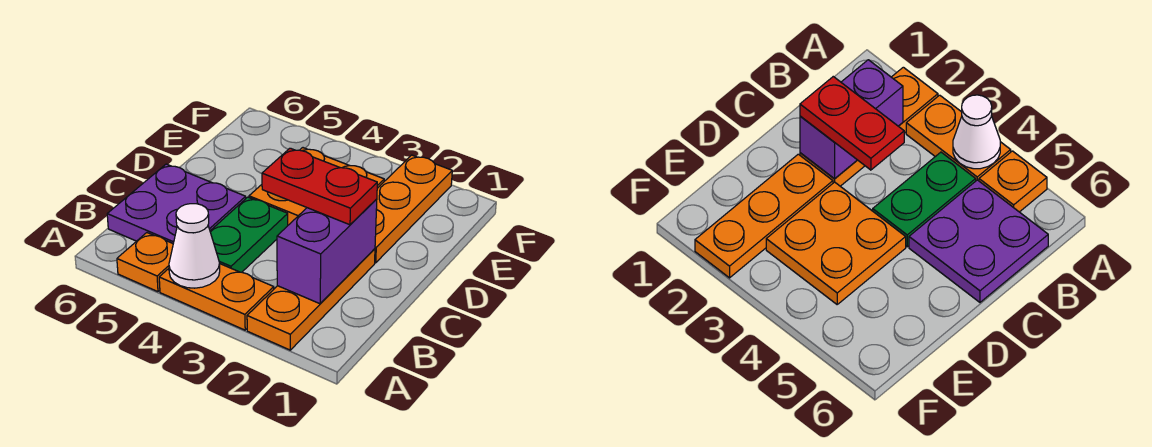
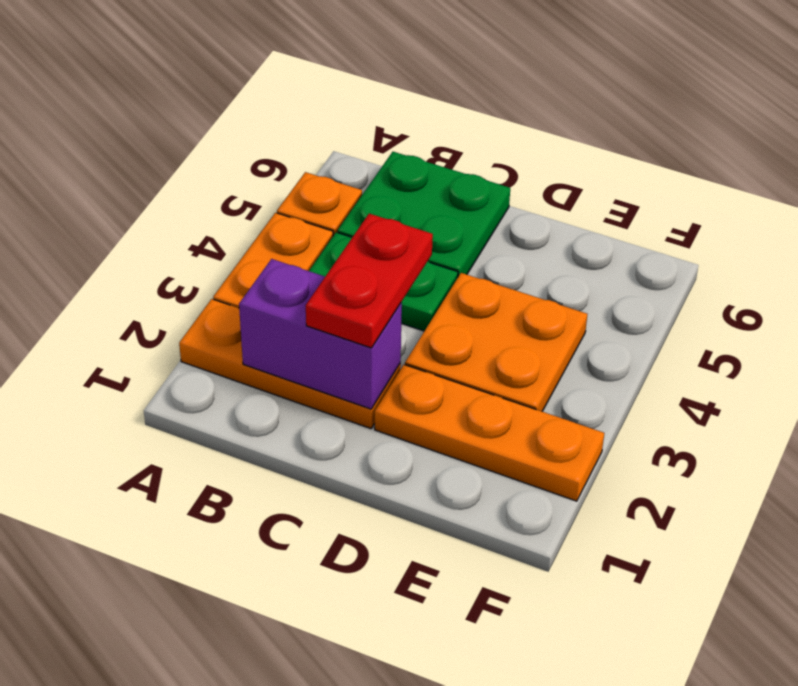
white cone A4 level 2 -> none
purple plate B5:C6 level 1 -> green plate B5:C6 level 1

